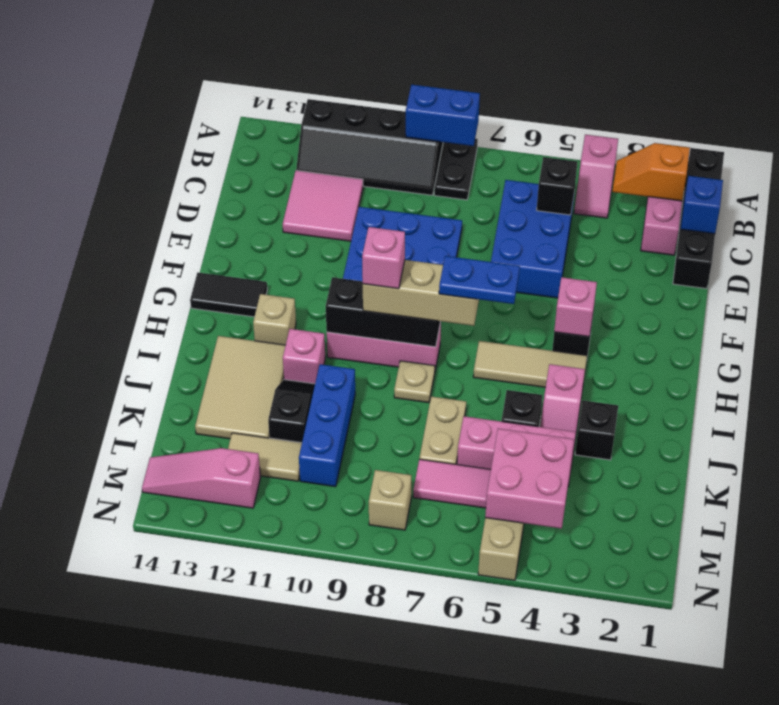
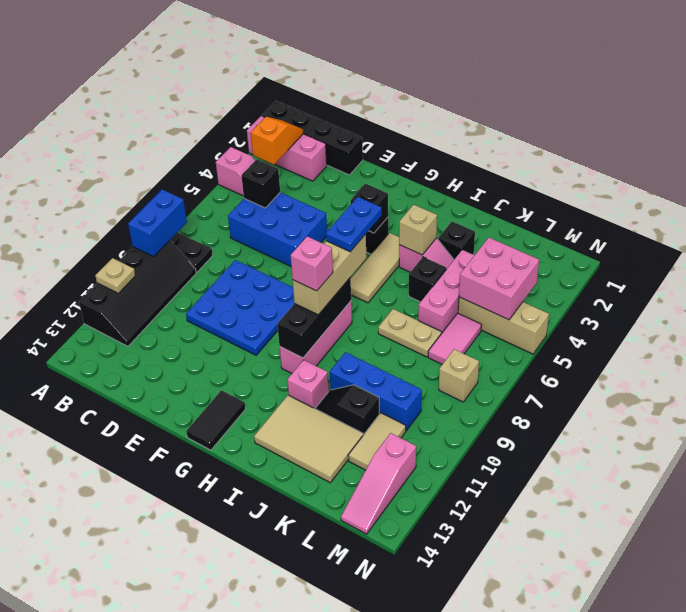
orange slope B2:B3 level 2 top 2 -> orange slope B2:B3 level 2 top 3
blue brick C1 level 2 -> none
pink tile C11:D12 level 1 -> none
pink brick G4 level 2 -> black brick G4 level 2
tan brick H12 level 1 -> tan brick I4 level 2
tan plate I8 level 1 -> tan plate A11 level 2

